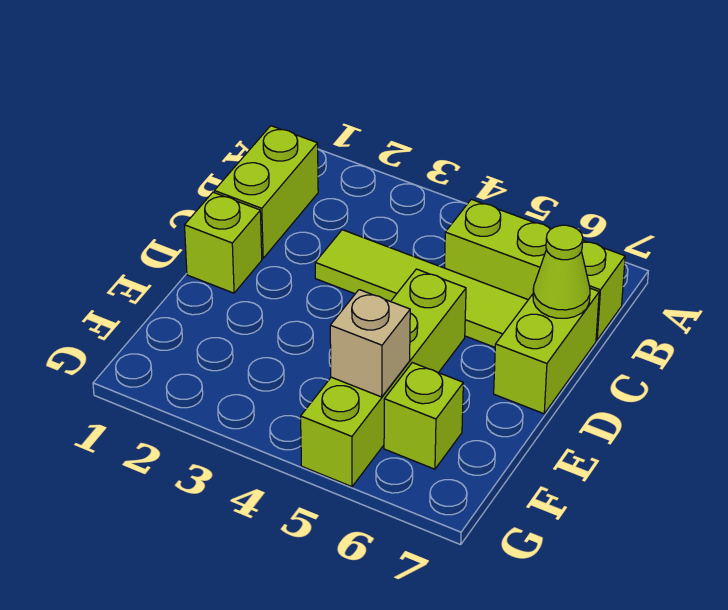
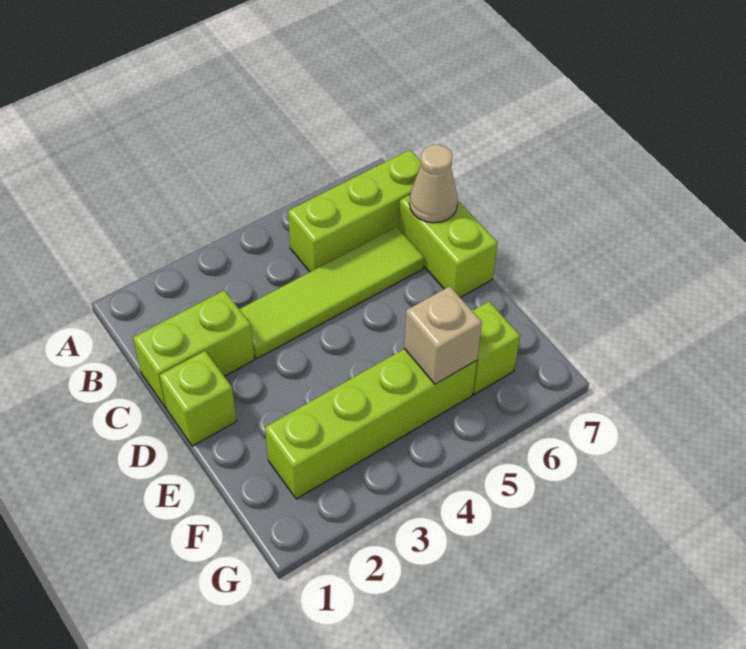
lime brick B1:C1 level 1 -> lime brick C1:C2 level 1
lime cone C7 level 2 -> tan cone C7 level 2
lime brick D5:G5 level 1 -> lime brick F2:F5 level 1

